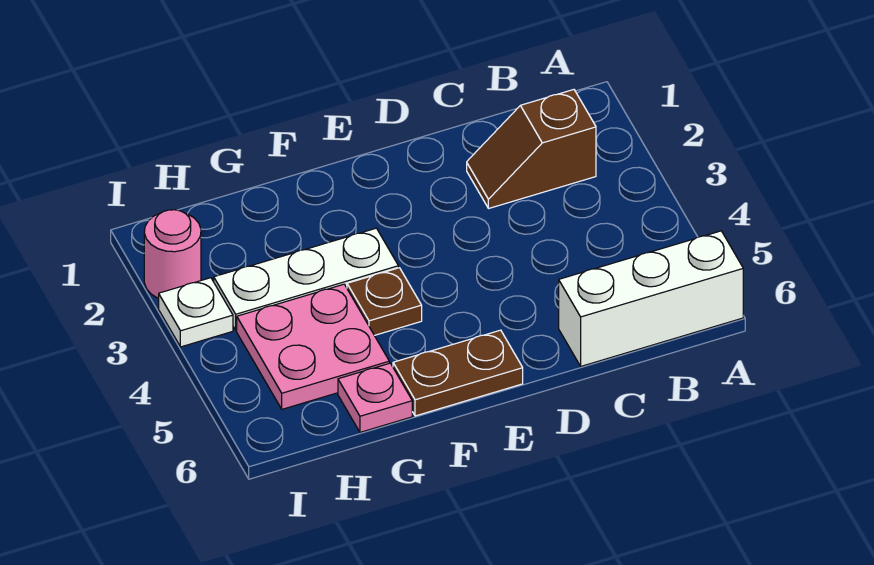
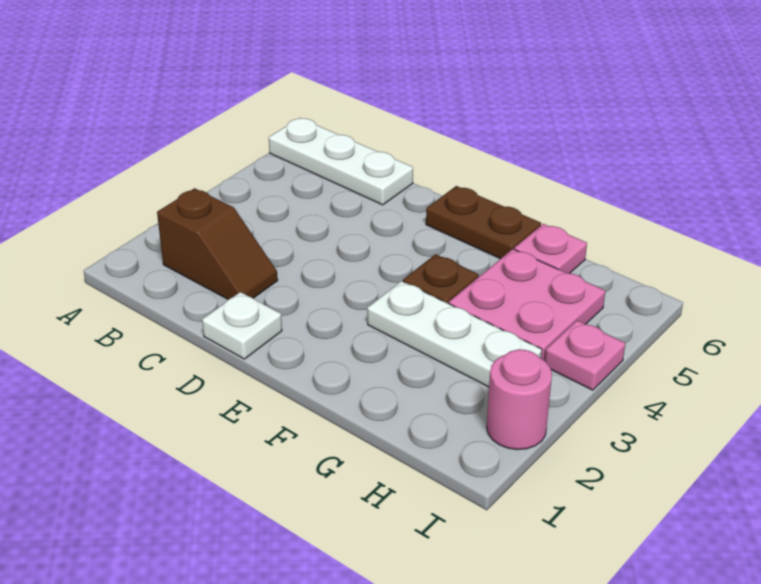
white brick A6:C6 level 1 -> white plate A6:C6 level 1
white plate I3 level 1 -> white plate D1 level 1
none -> pink plate I4 level 1

